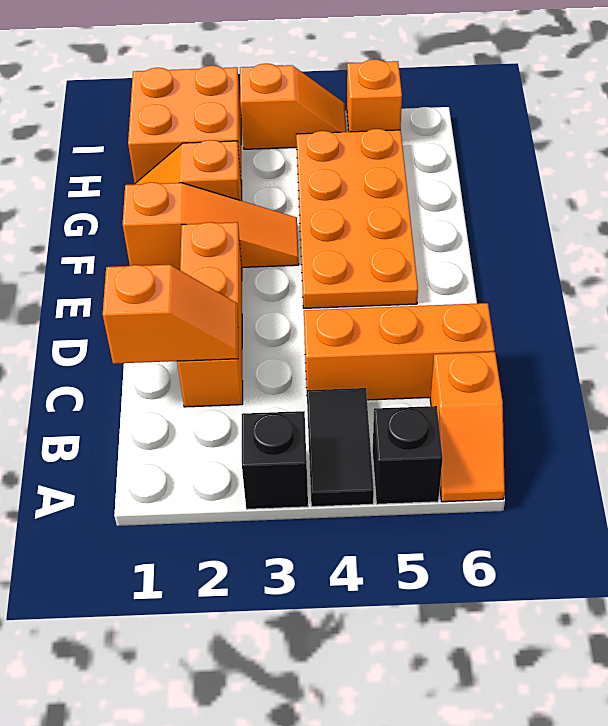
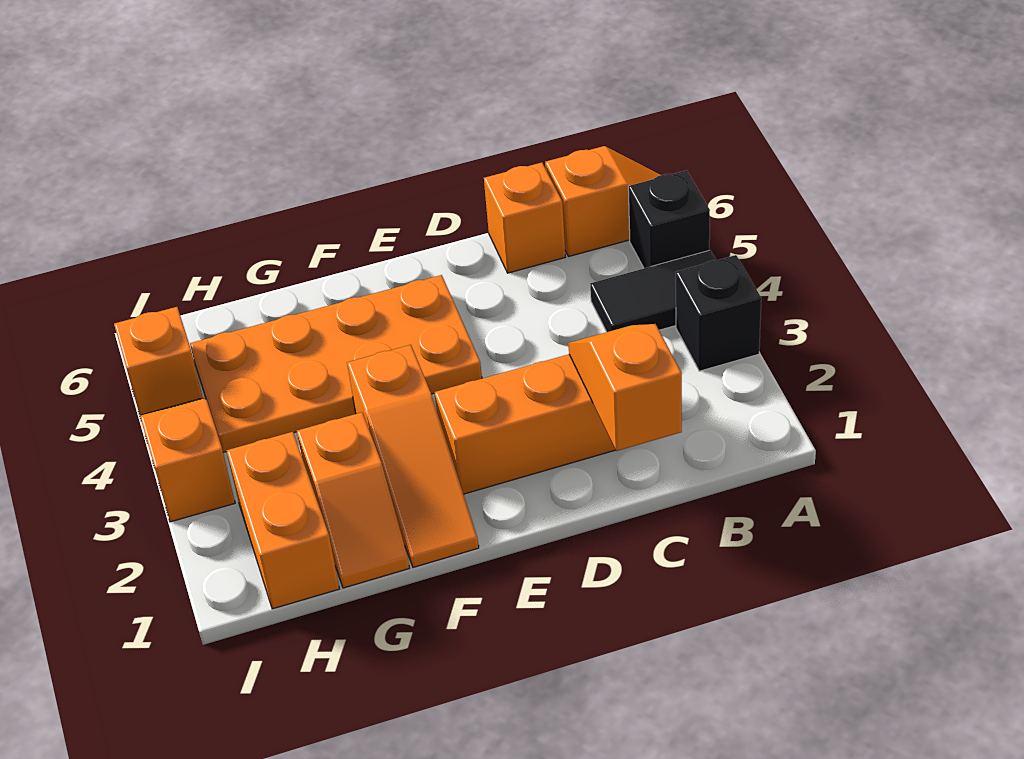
orange brick C4:C6 level 1 -> orange brick C6 level 1
orange slope F1:F3 level 1 top 1 -> orange slope F1:F3 level 1 top 3
orange brick H1:I2 level 1 -> orange brick H1:H2 level 1

